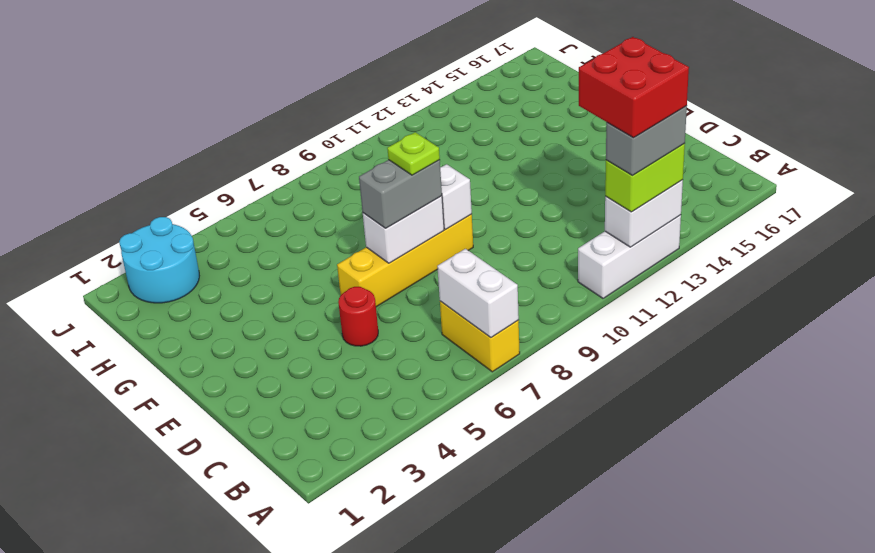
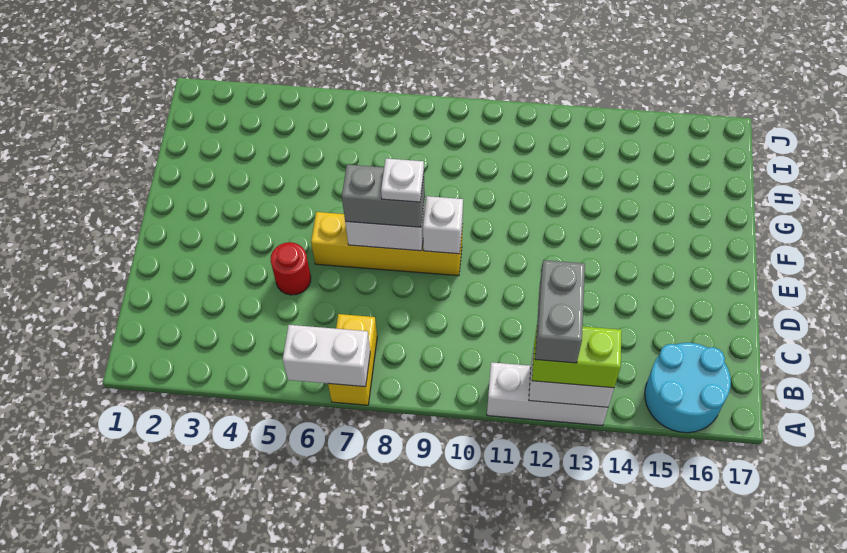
white brick A7:B7 level 2 -> white brick A6:A7 level 2
grey brick A12:A13 level 4 -> grey brick A12:B12 level 4
red brick A12:B13 level 5 -> none
lime plate E8 level 4 -> white plate E8 level 4
cyan round brick I2:J3 level 1 -> cyan round brick A15:B16 level 1

